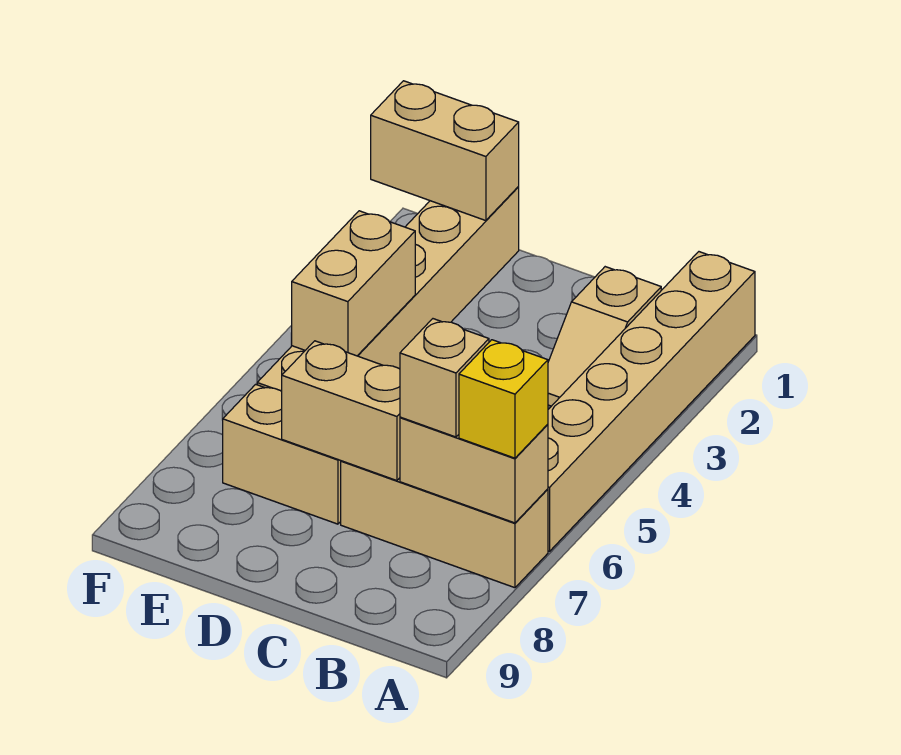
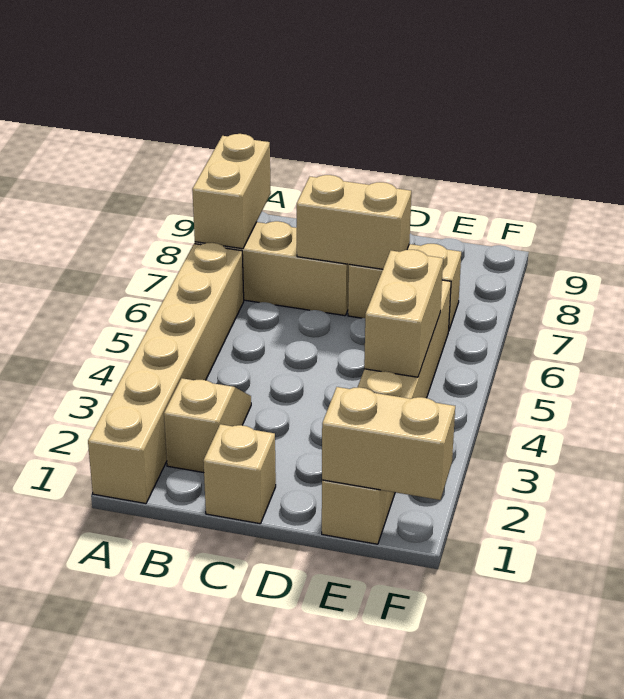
tan brick A7:B7 level 2 -> tan brick A7:A8 level 2
yellow brick A7 level 3 -> none
tan brick B7 level 3 -> tan brick C1 level 1

